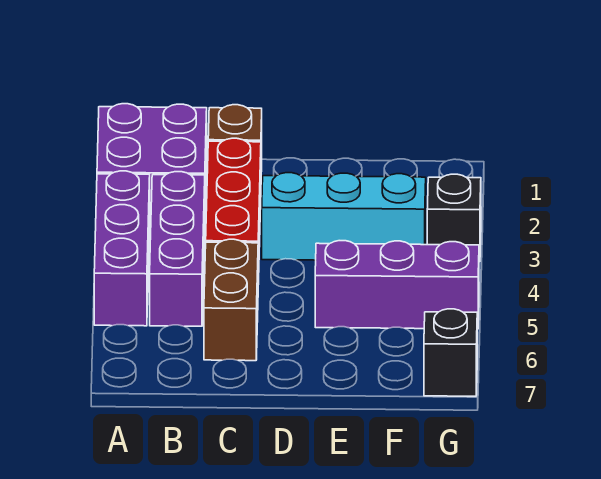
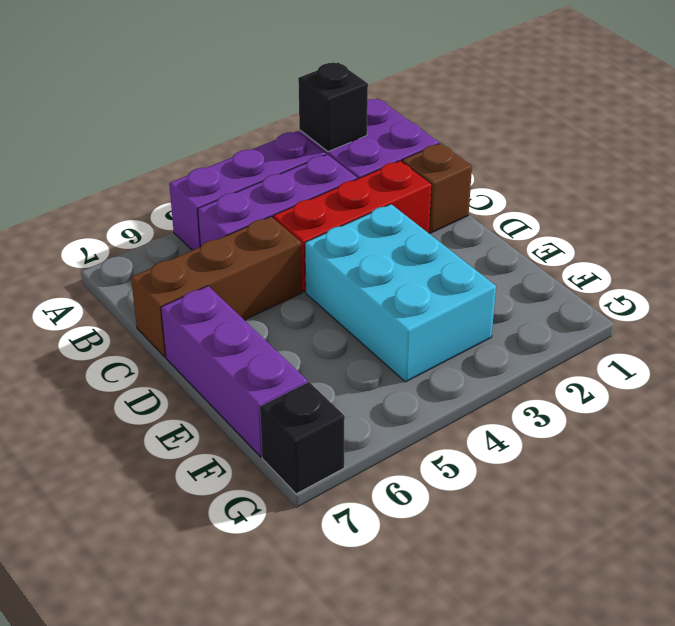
brown brick C5:C6 level 1 -> brown brick C5:C7 level 1
cyan brick D3:F3 level 1 -> cyan brick D3:F4 level 1
purple brick E5:G5 level 1 -> purple brick D7:F7 level 1
black brick G3 level 1 -> black brick A2 level 2

